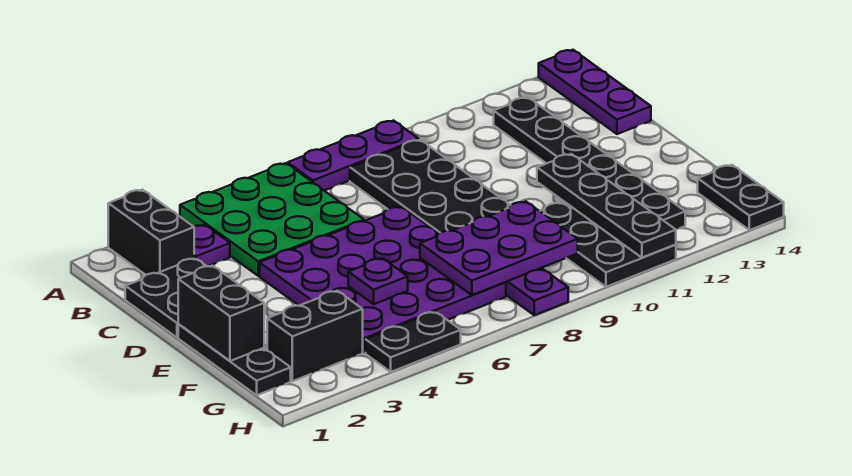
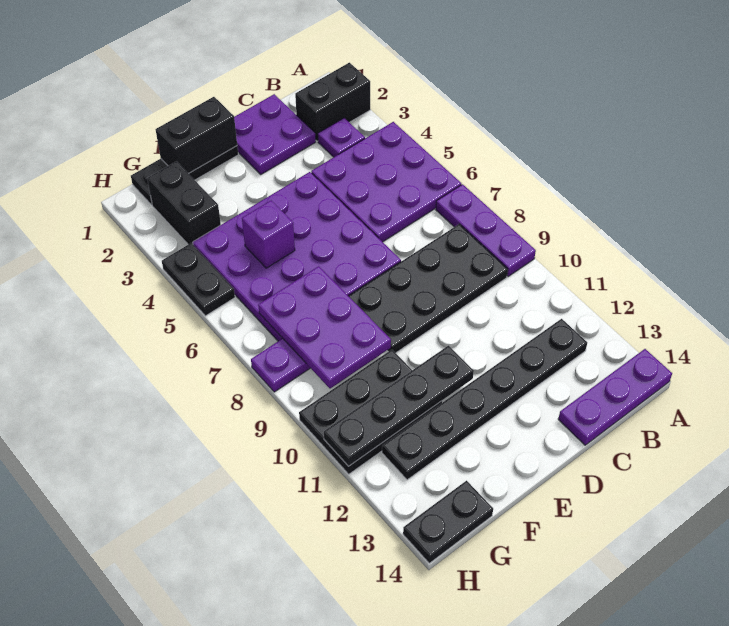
green plate A4:C6 level 1 -> purple plate A4:C6 level 1
black plate C1:D2 level 1 -> purple plate C1:D2 level 1
purple plate F5 level 2 -> purple brick F5 level 2

